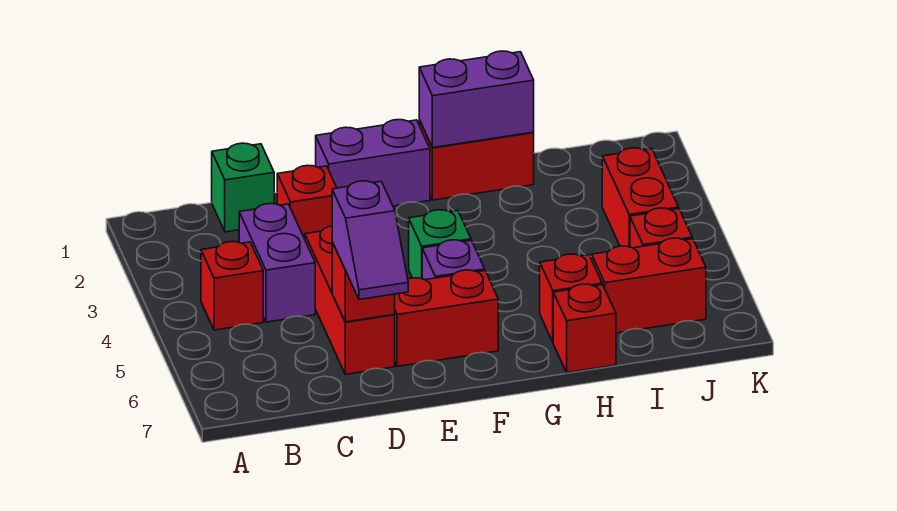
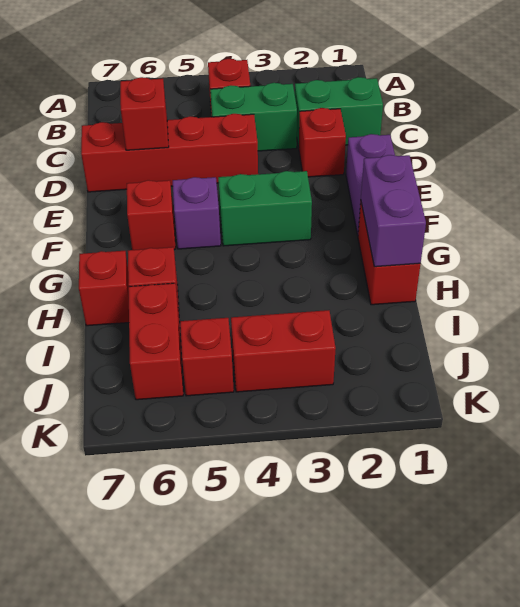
green brick C1 level 1 -> green brick C1:C2 level 1
purple brick C3:C4 level 1 -> green brick C3:C4 level 1
red brick D4:D6 level 1 -> red brick D4:D7 level 1
purple slope D6:D7 level 3 top 6 -> none
red brick E6:F6 level 1 -> red brick F6 level 1
green brick F4 level 1 -> green brick F3:F4 level 1

